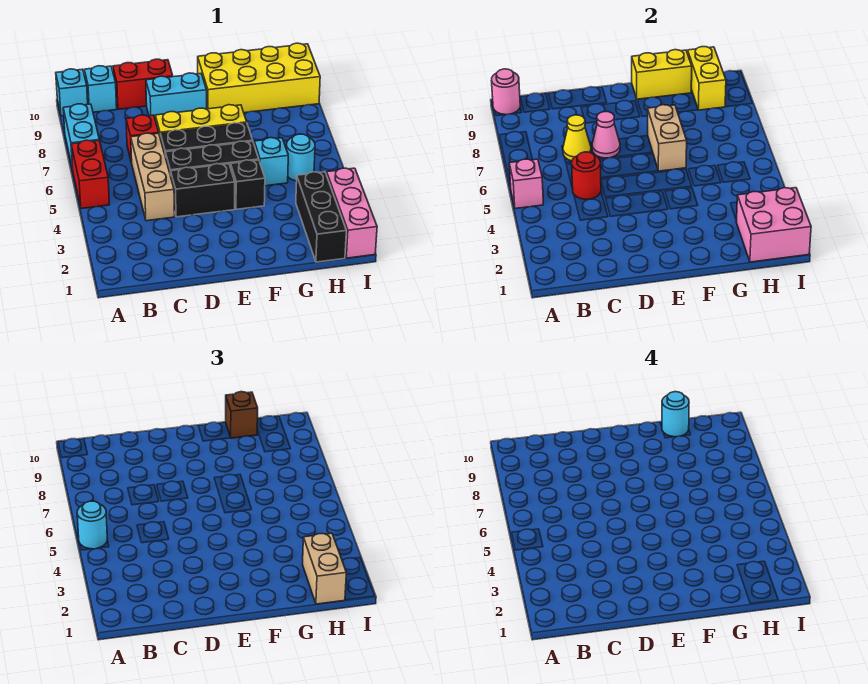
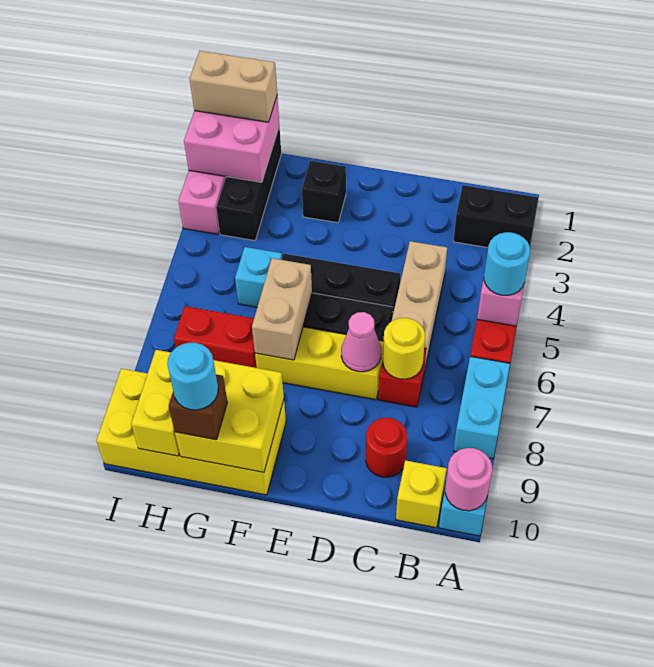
cyan brick B10 level 1 -> yellow brick B10 level 1
red round brick C5 level 2 -> red round brick C9 level 1
yellow cone C7 level 2 -> yellow round brick C7 level 2
red brick C10:D10 level 1 -> red brick G7:H7 level 1
black brick D4:E4 level 1 -> black brick A2:B2 level 1
cyan brick D9:E9 level 1 -> none
black brick F4 level 1 -> black brick F2 level 1
yellow brick F10:G10 level 2 -> yellow brick F9:G10 level 2
tan brick H1:H2 level 3 -> tan brick H1:I1 level 3
cyan round brick H5 level 1 -> none

